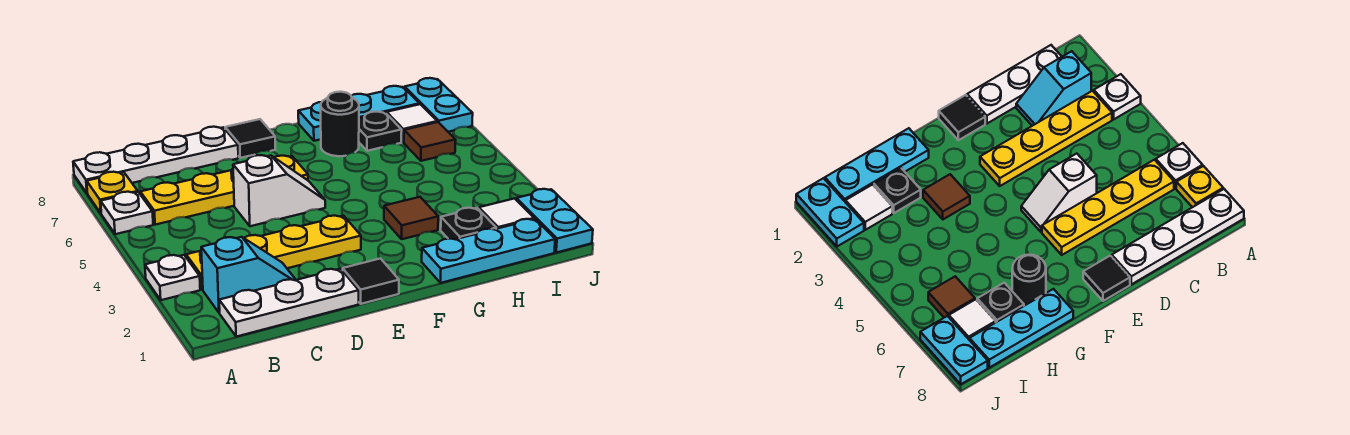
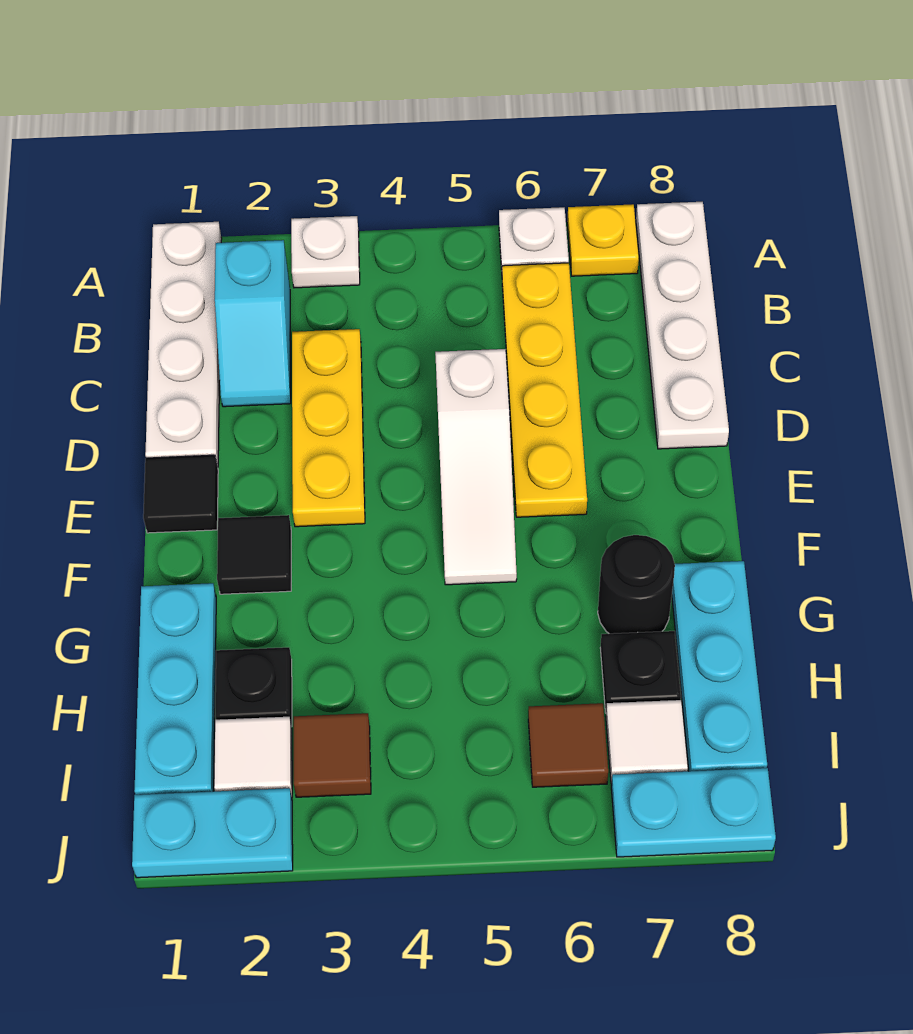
white plate B1:D1 level 1 -> white plate A1:D1 level 1
yellow plate B3:E3 level 1 -> yellow plate C3:E3 level 1
white slope D5:E5 level 1 top D -> white slope D5:F5 level 1 top D
black tile E8 level 1 -> black tile F2 level 1
brown tile G3 level 1 -> brown tile I3 level 1

